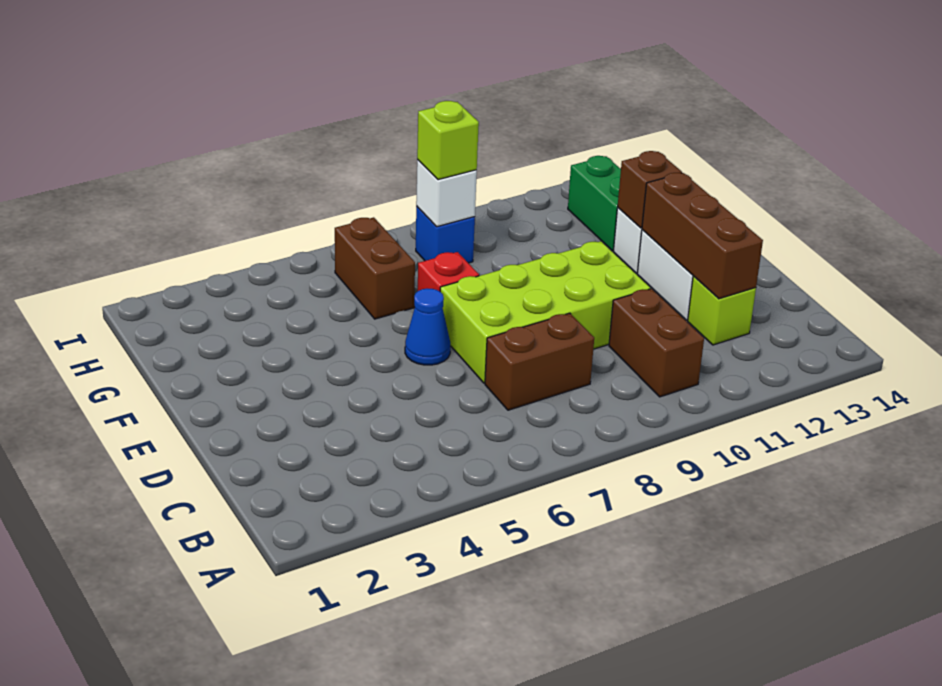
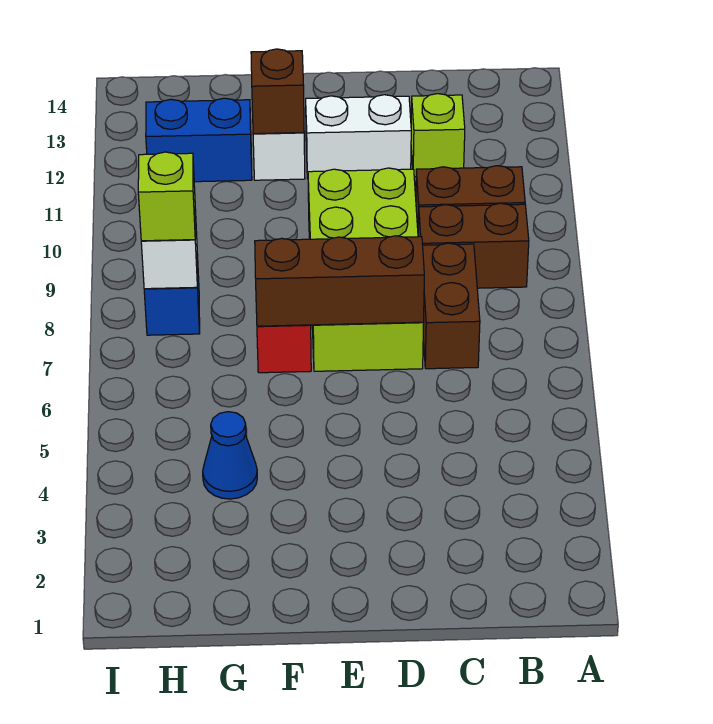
brown brick C12:E12 level 2 -> brown brick D7:F7 level 2
blue cone E6 level 1 -> blue cone G4 level 1
brown brick G6:H6 level 1 -> brown brick B9:C9 level 1
green brick G12:H12 level 1 -> blue brick G12:H12 level 1

